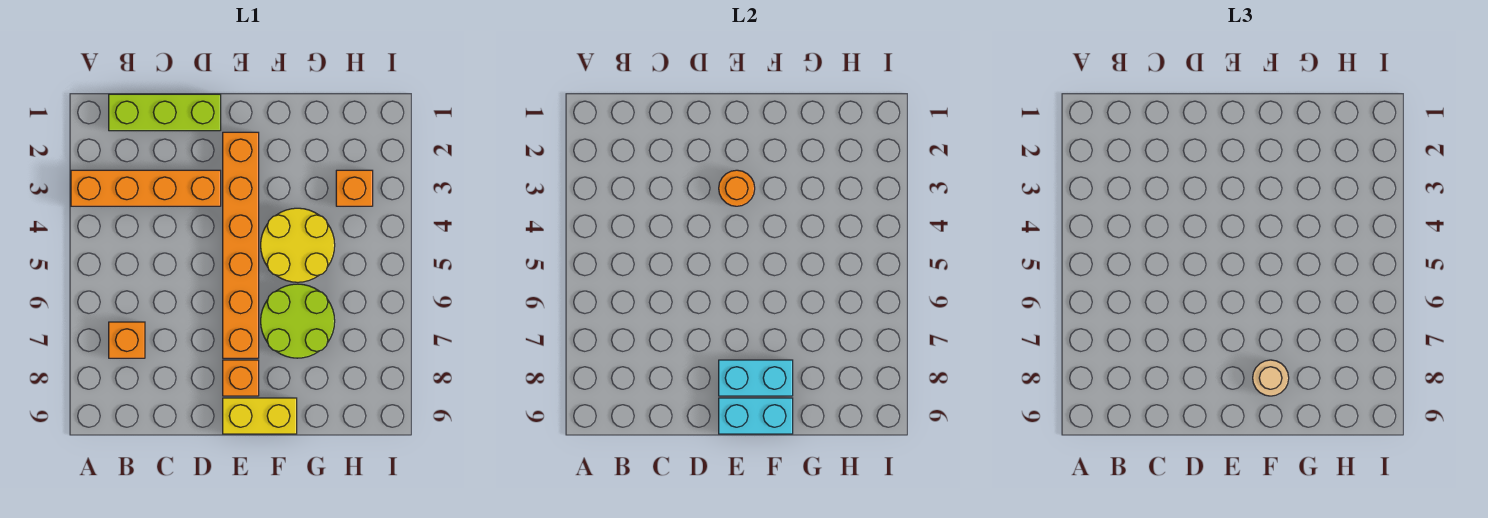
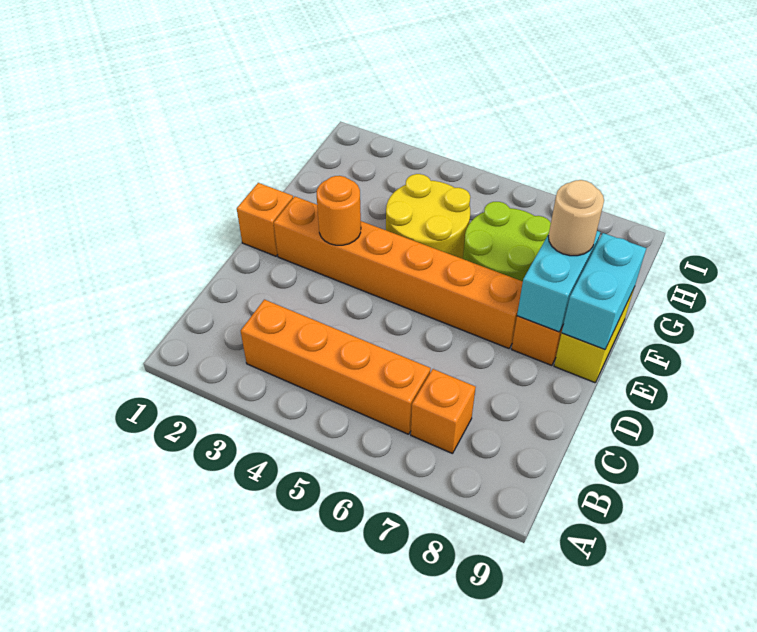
orange brick A3:D3 level 1 -> orange brick B3:B6 level 1
lime brick B1:D1 level 1 -> none
orange brick H3 level 1 -> orange brick E1 level 1

